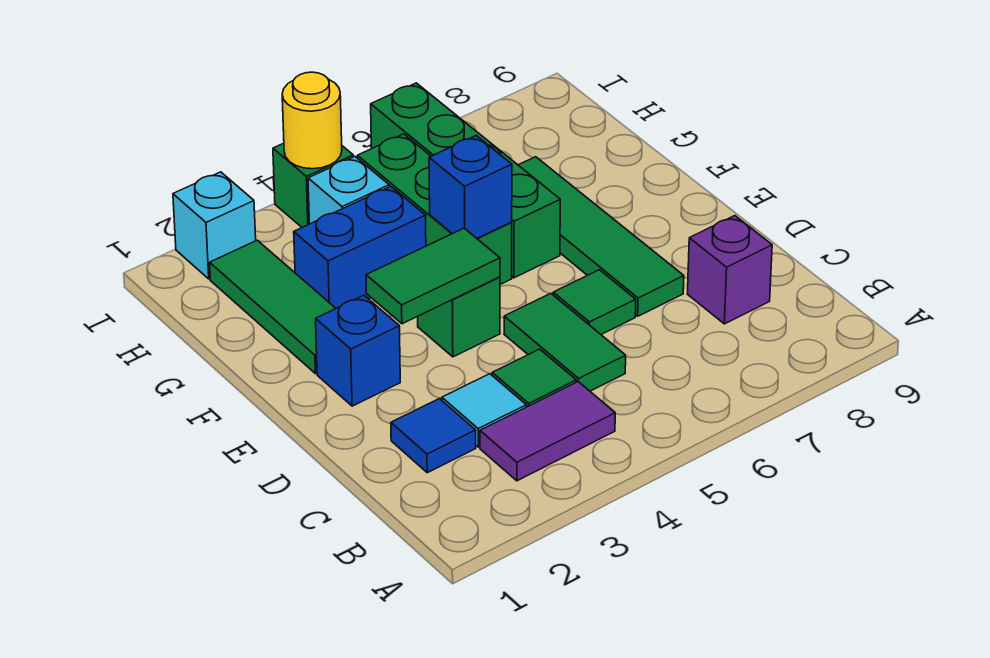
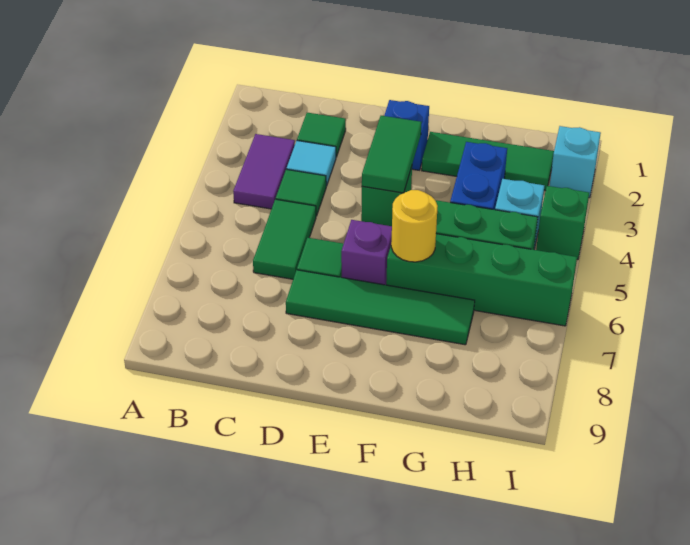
blue tile C2 level 1 -> green tile C2 level 1
green tile C5:D5 level 1 -> green tile C5:C6 level 1
purple brick C8 level 1 -> purple brick E6 level 1
blue brick F5 level 2 -> none
yellow round brick I4 level 2 -> yellow round brick F6 level 2

